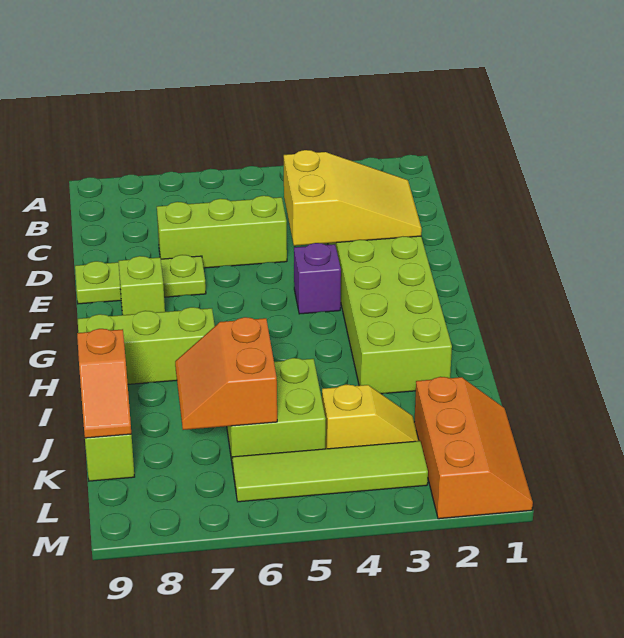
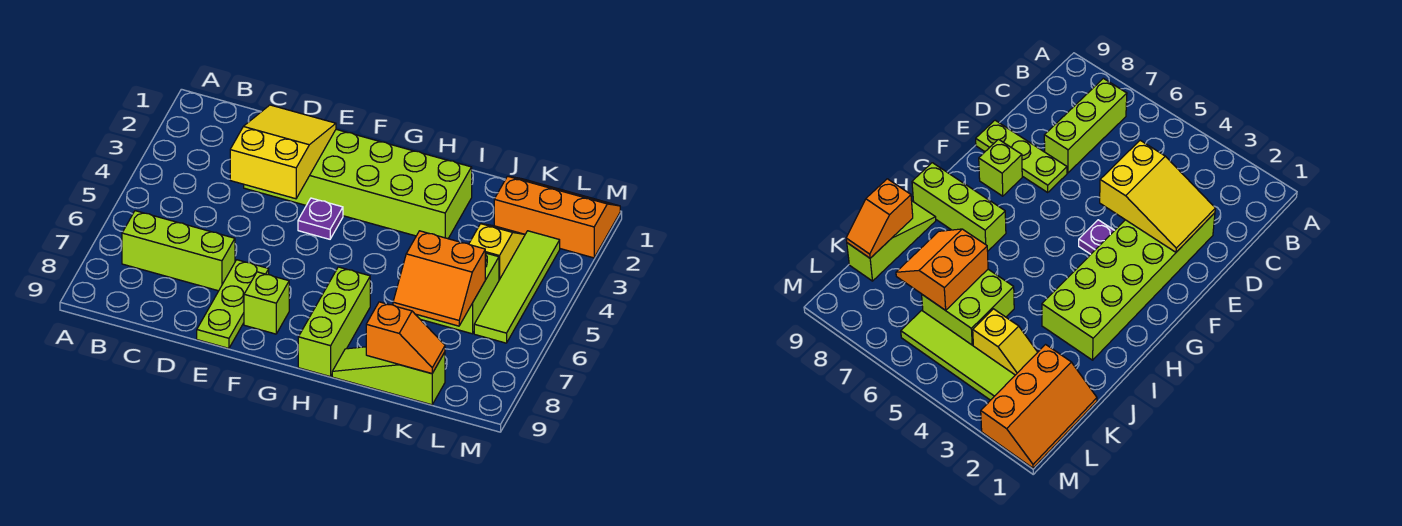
lime brick D5:D7 level 1 -> lime brick B7:D7 level 1
purple brick F4 level 1 -> purple plate F4 level 1

